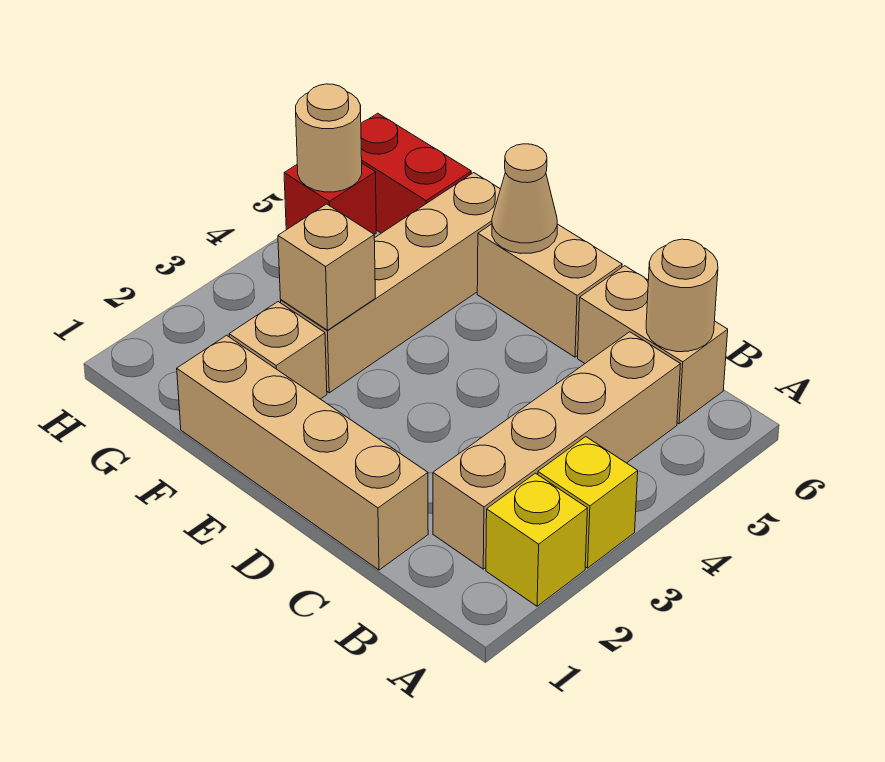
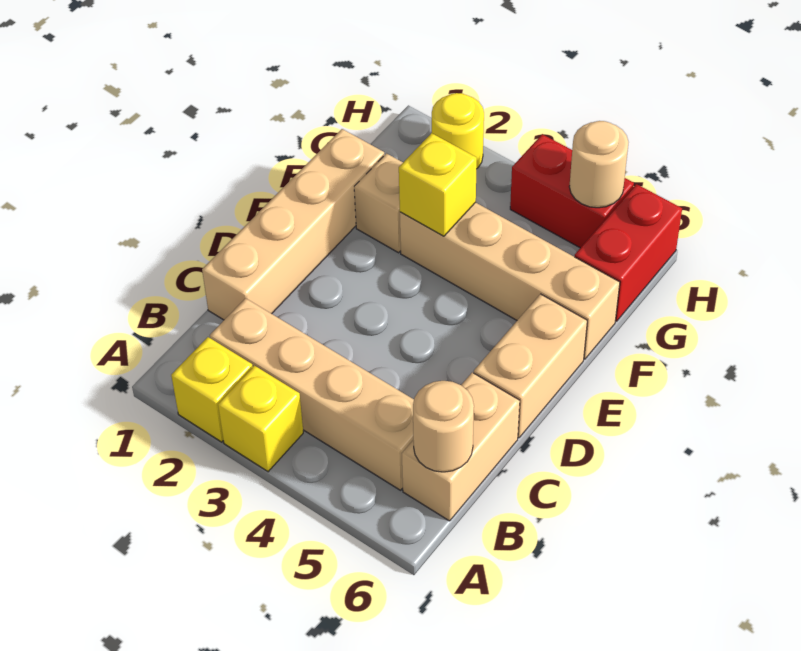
tan cone E6 level 2 -> none
tan brick F3 level 2 -> yellow brick F3 level 2
none -> yellow round brick H2 level 1
red brick H5 level 1 -> red brick H4:H5 level 1

